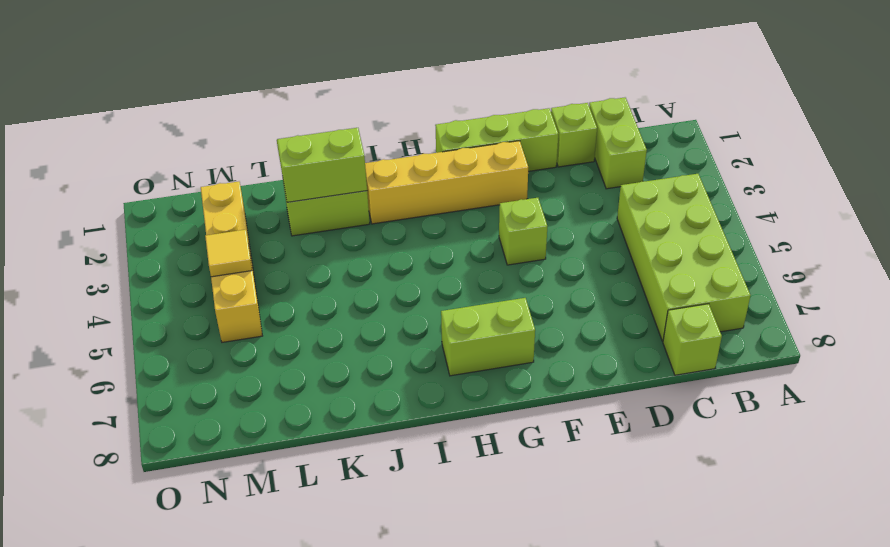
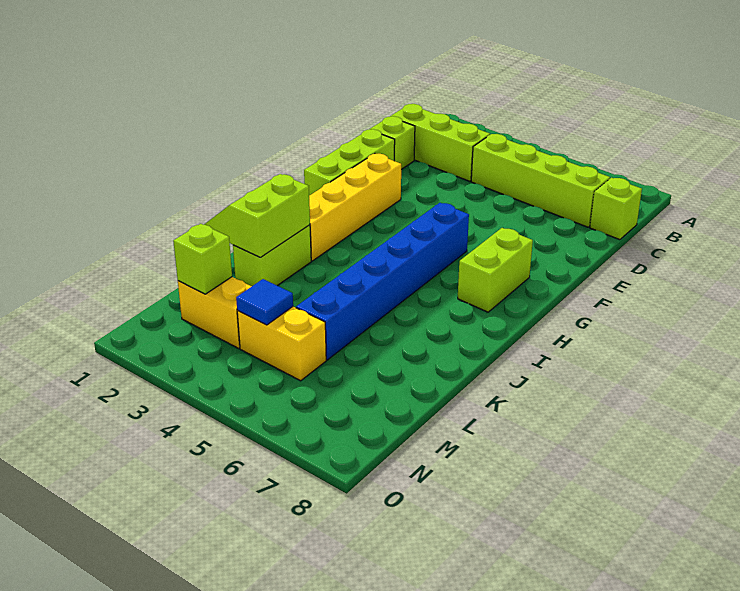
lime brick B4:C7 level 1 -> lime brick C4:C7 level 1
lime brick C1:C2 level 1 -> lime brick C1:C3 level 1
lime brick F4 level 1 -> lime brick M2 level 2
none -> blue brick G5:L5 level 1
yellow tile M4 level 2 -> blue tile M4 level 2

